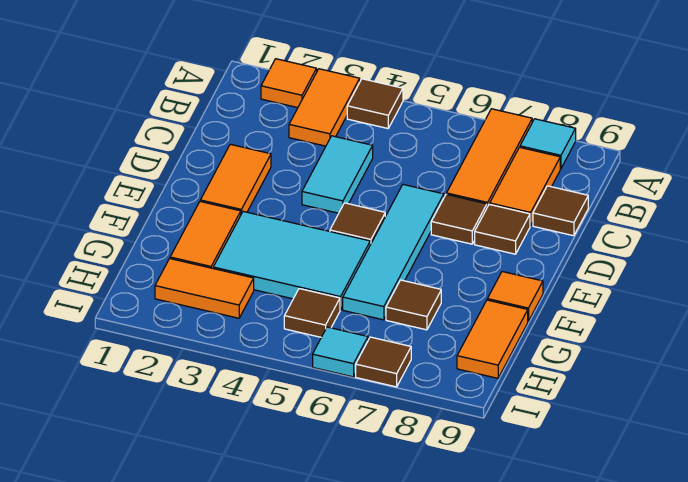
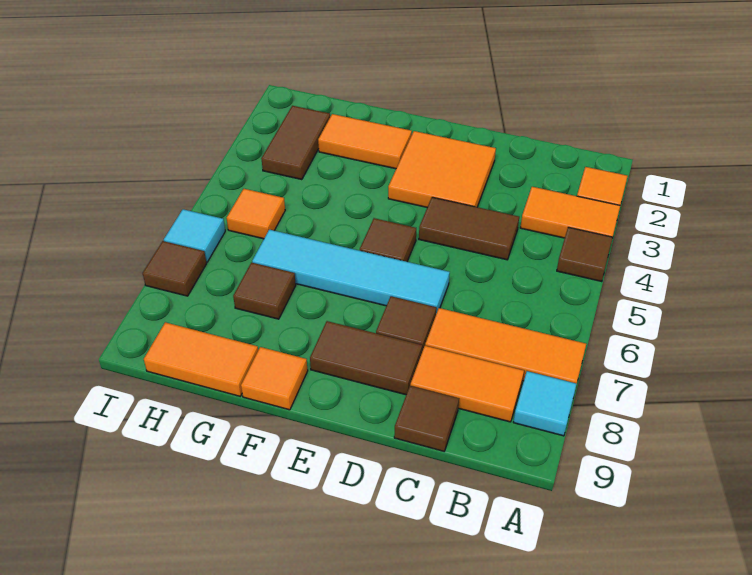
cyan tile C4:D4 level 1 -> brown tile C4:D4 level 1
orange tile D2:E2 level 1 -> orange tile D2:E3 level 1
brown tile D8 level 1 -> brown tile D8:E8 level 1
cyan tile F3:G5 level 1 -> none
orange tile H2:H3 level 1 -> brown tile H2:H3 level 1
brown tile H5 level 1 -> orange tile H5 level 1

